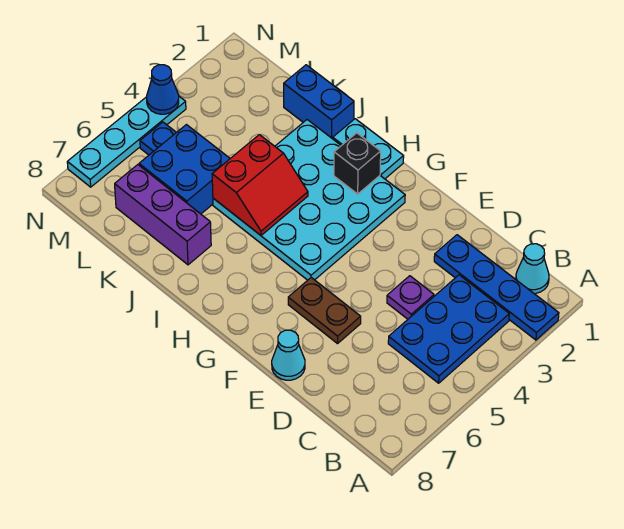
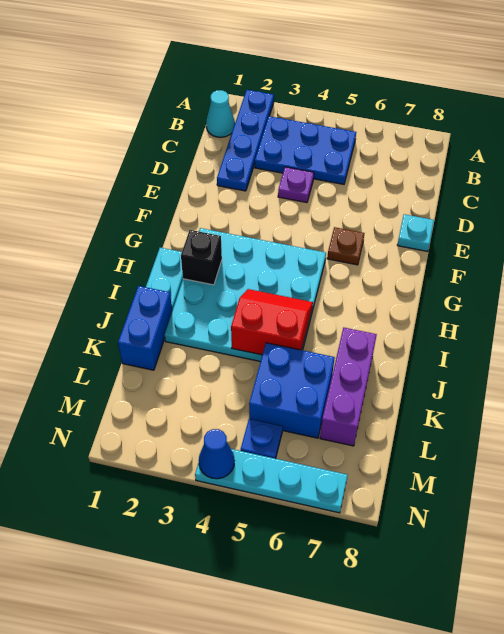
brown plate E6:F6 level 1 -> brown plate F6 level 1
cyan cone E8 level 1 -> cyan plate E8 level 1

